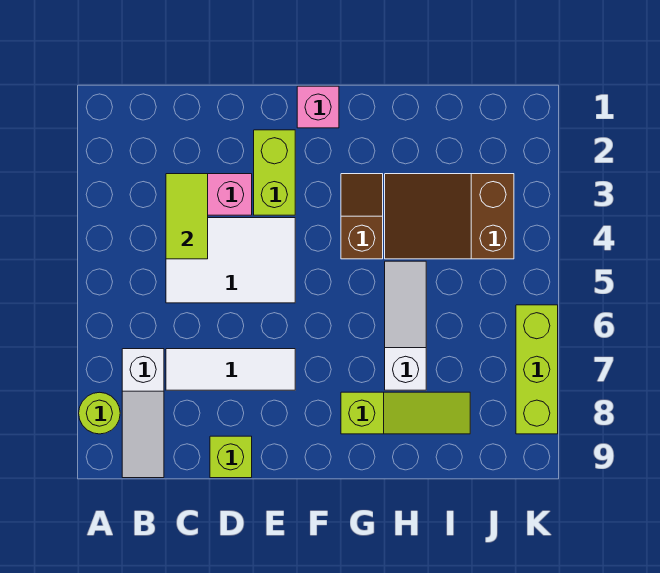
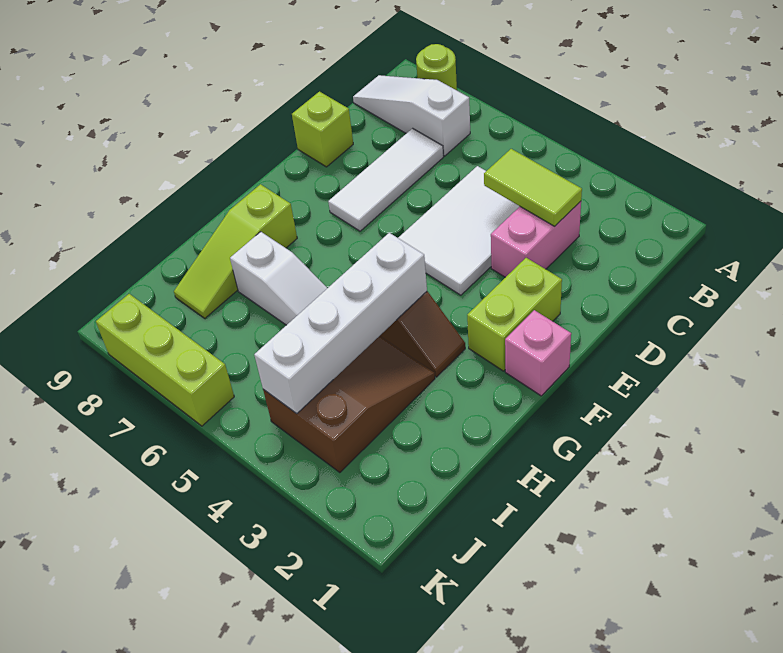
lime brick E2:E3 level 1 -> lime brick E2:F2 level 1
none -> white brick G4:J4 level 2

